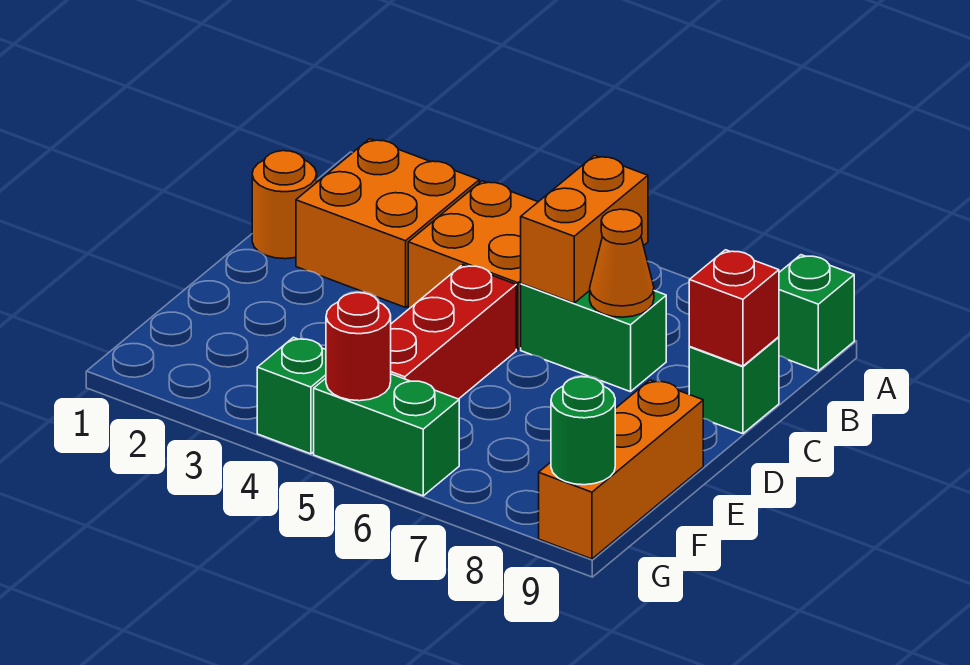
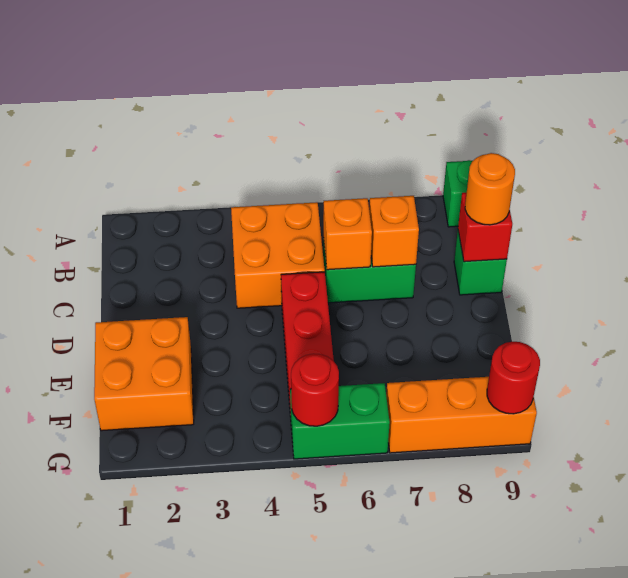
orange brick B2:C3 level 1 -> orange brick E1:F2 level 1
orange brick B6:C6 level 2 -> orange brick C6 level 2
orange round brick C1 level 1 -> orange round brick C9 level 3
orange cone C7 level 2 -> orange brick C7 level 2
orange brick E9:G9 level 1 -> orange brick G7:G9 level 1
green brick G4 level 1 -> none
green round brick G9 level 2 -> red round brick G9 level 2

